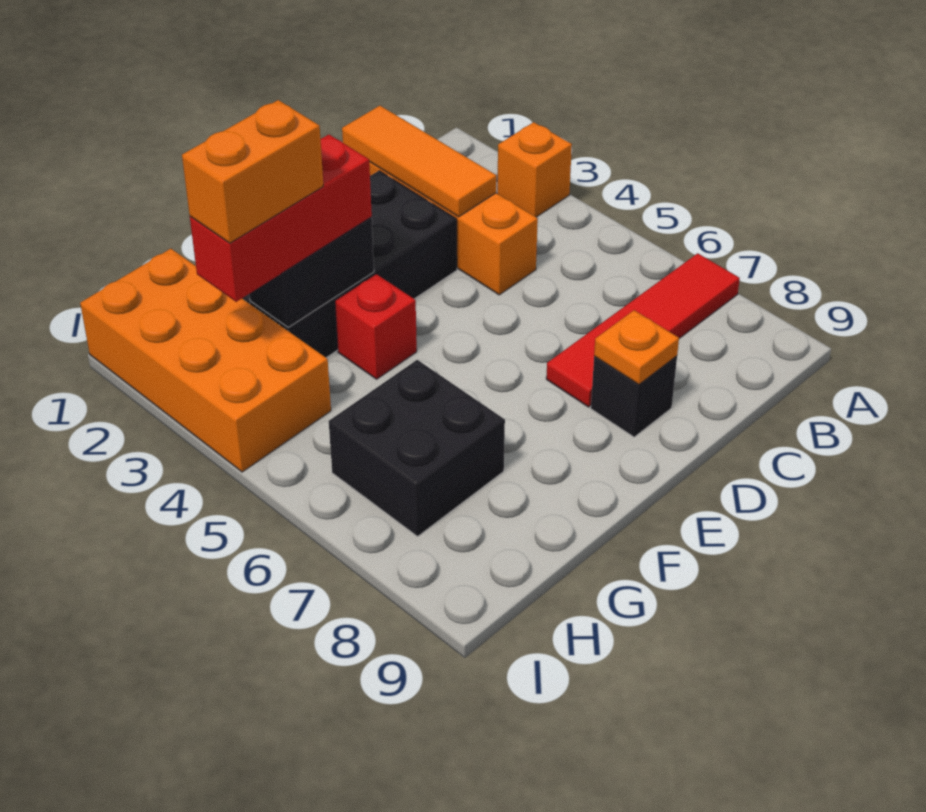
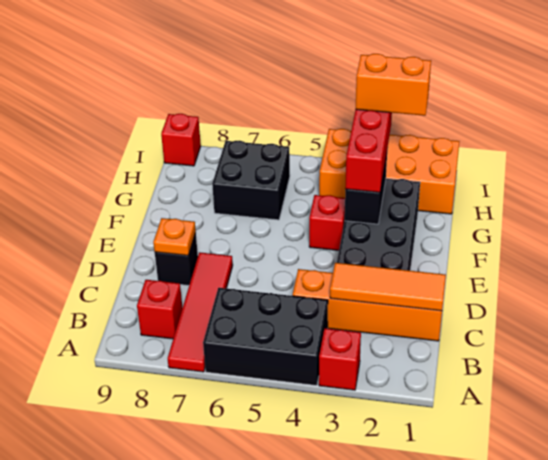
orange brick A3 level 1 -> red brick A3 level 1
none -> black brick A4:B6 level 1
none -> red brick B8 level 1
orange brick G3:H3 level 4 -> orange brick H2:H3 level 4
none -> red brick I9 level 1

